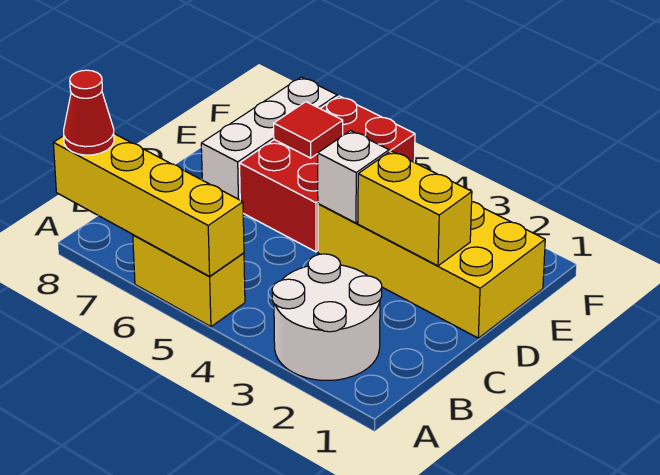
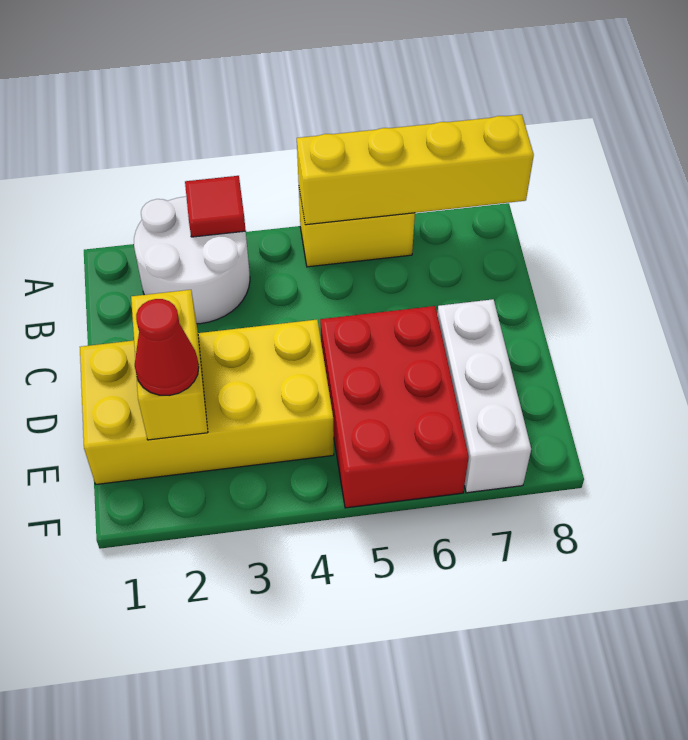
red cone A8 level 3 -> red cone E2 level 3
yellow brick D2:D3 level 2 -> yellow brick D2:E2 level 2
white brick D4 level 2 -> none
red tile E6 level 2 -> red tile A3 level 2

